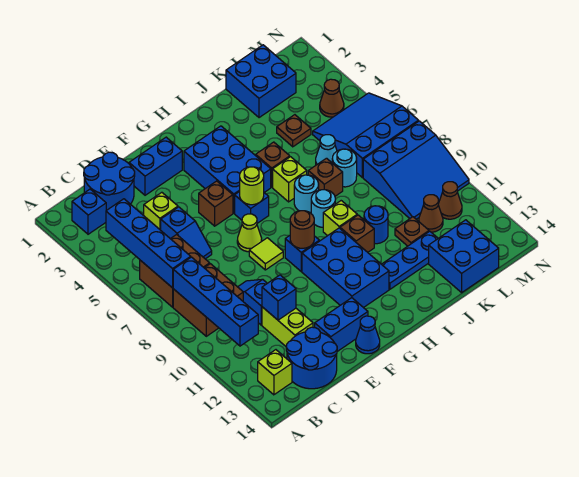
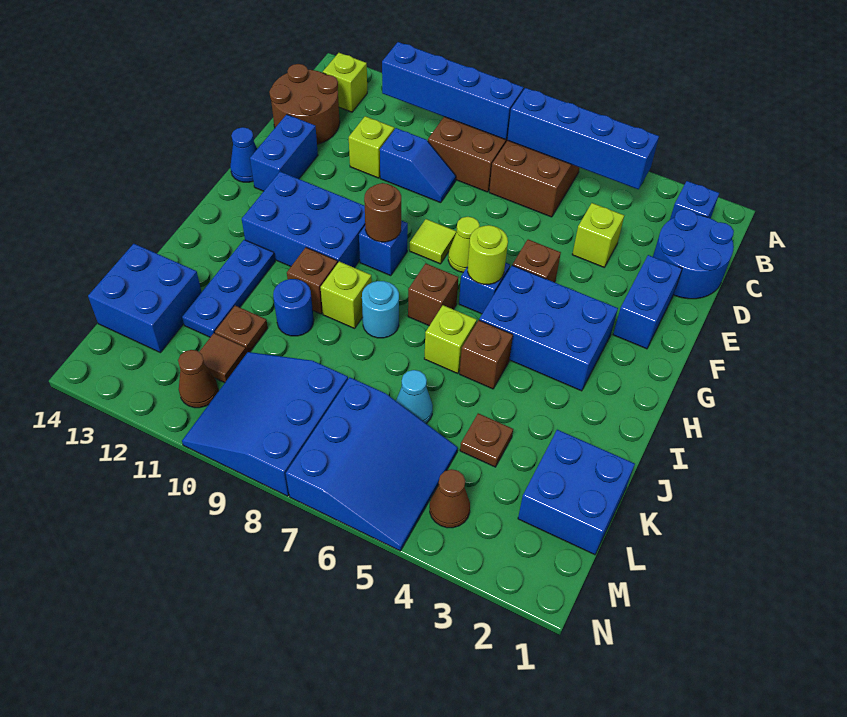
blue round brick C13:D14 level 1 -> brown round brick C13:D14 level 1
blue slope D5:D6 level 1 top 5 -> none
lime brick D11:D12 level 1 -> lime brick D11 level 1
blue brick D11 level 2 -> none
cyan round brick I7 level 1 -> none
brown brick J7 level 1 -> brown brick H7 level 1
cyan round brick K7 level 1 -> none
brown cone L11 level 1 -> brown tile L11 level 1

